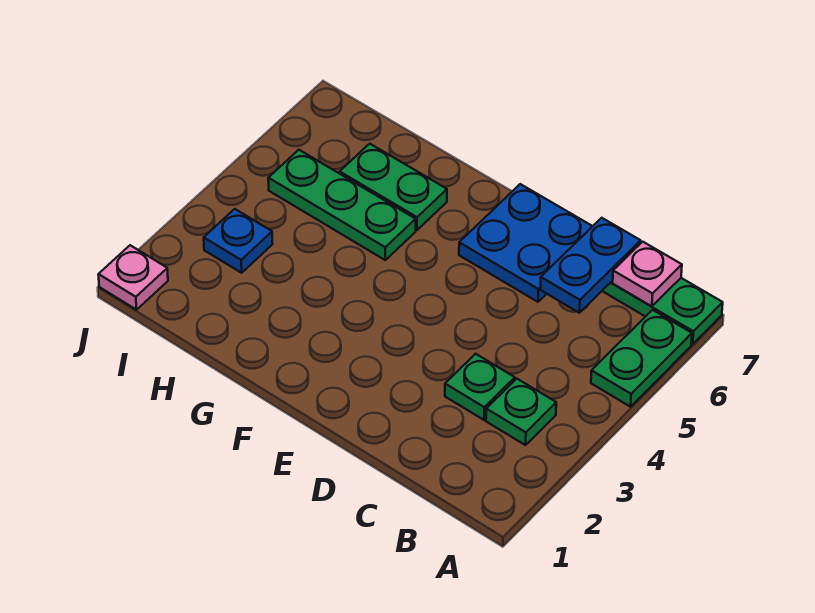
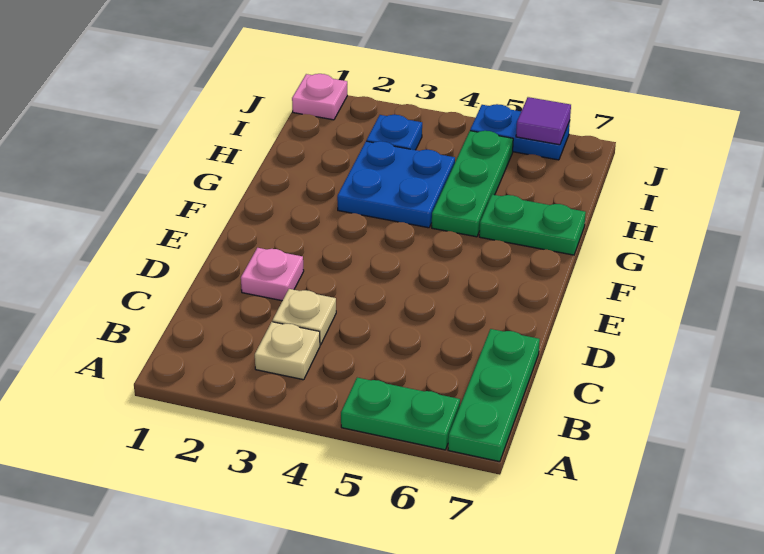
green plate B3 level 1 -> tan plate B3 level 1
pink plate B7 level 2 -> pink plate D2 level 1
green plate C3 level 1 -> tan plate C3 level 1
blue plate C6:C7 level 2 -> blue plate J5:J6 level 1
blue plate D6:E7 level 1 -> blue plate G3:H4 level 1
green plate G6:H6 level 1 -> green plate G6:G7 level 1
none -> purple tile J6 level 2

